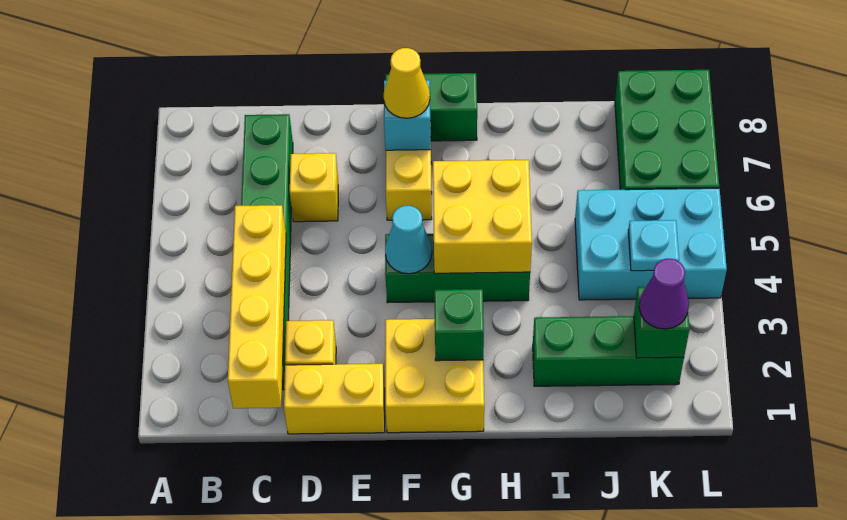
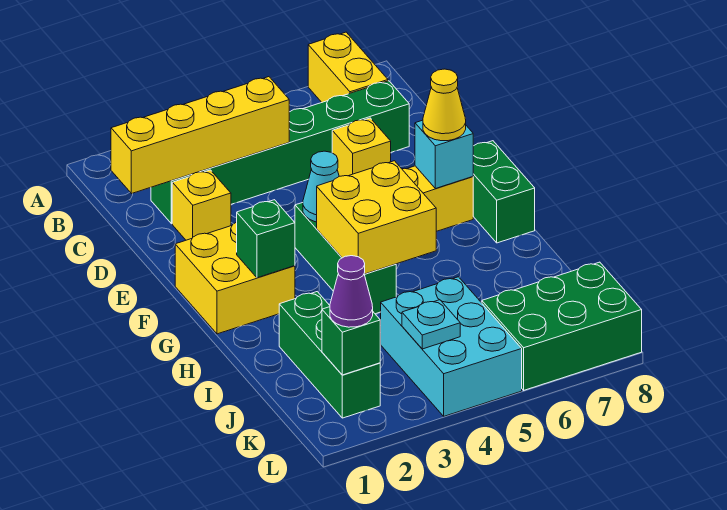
yellow brick D1:E1 level 1 -> yellow brick A7:B7 level 1

